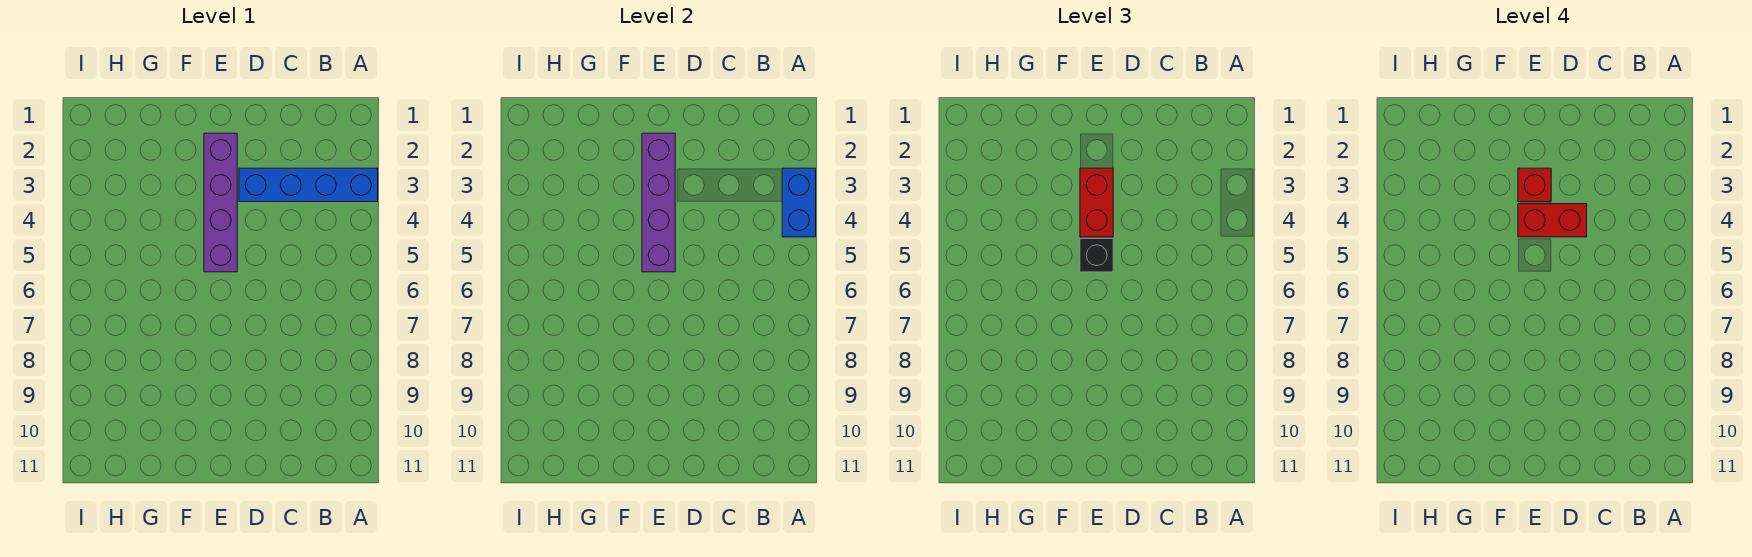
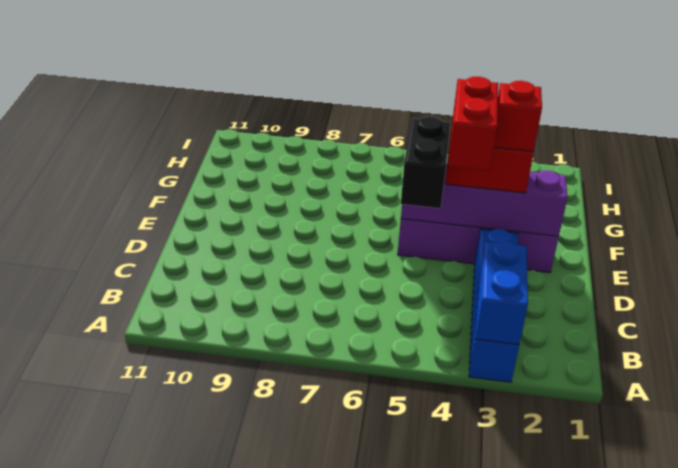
blue brick A3:A4 level 2 -> blue brick A3:B3 level 2
black brick E5 level 3 -> black brick D5:E5 level 3

